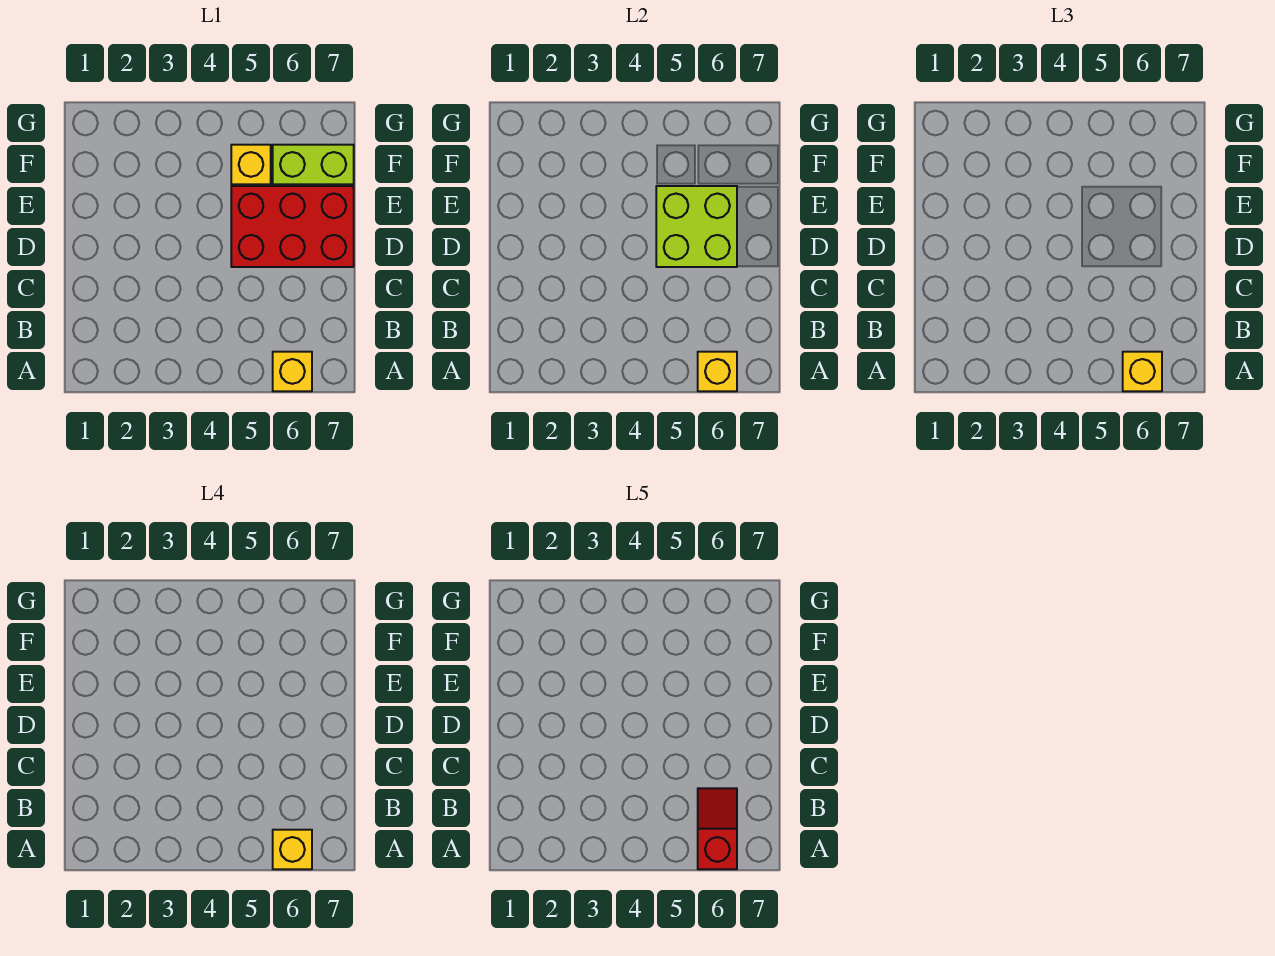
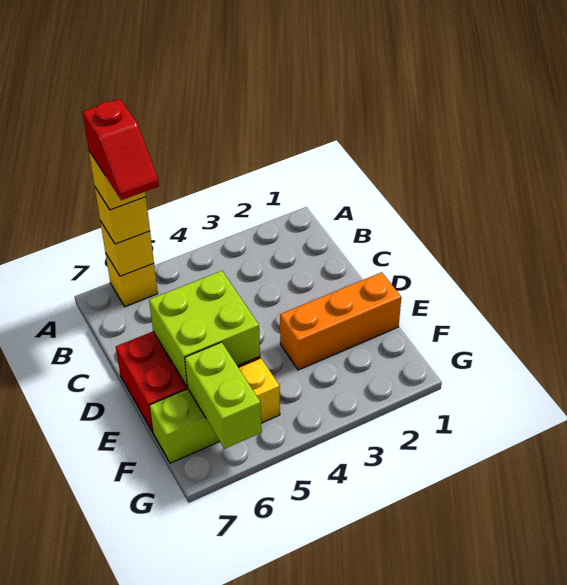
none -> orange brick E1:E3 level 1
none -> lime brick F6:G6 level 2

